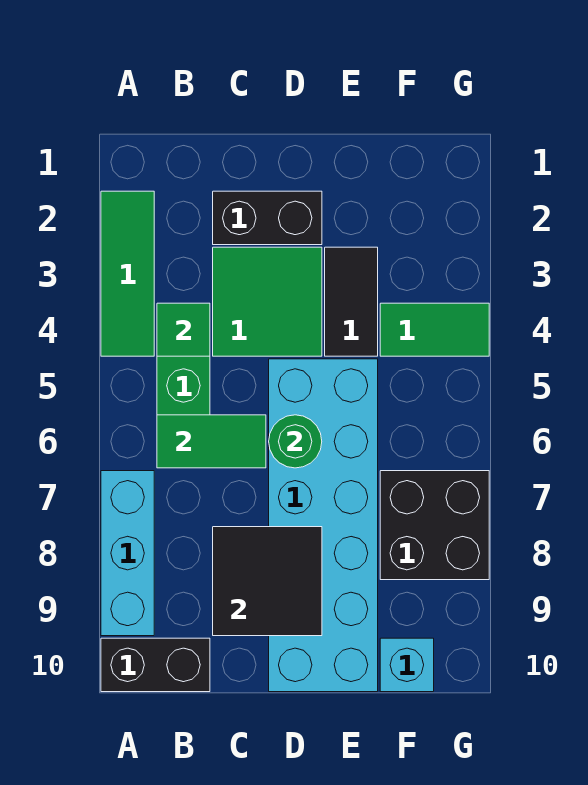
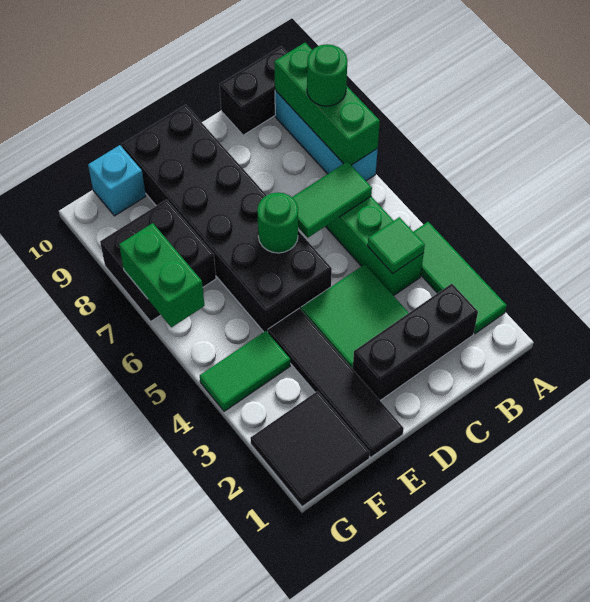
none -> green brick A7:A9 level 2
none -> green round brick A8 level 3
black brick C2:D2 level 1 -> black brick B2:D2 level 1
black tile C8:D9 level 2 -> black tile F1:G2 level 1
cyan brick D5:E10 level 1 -> black brick D5:E10 level 1
black tile E3:E4 level 1 -> black tile E1:E4 level 1
none -> green brick G6:G7 level 2

